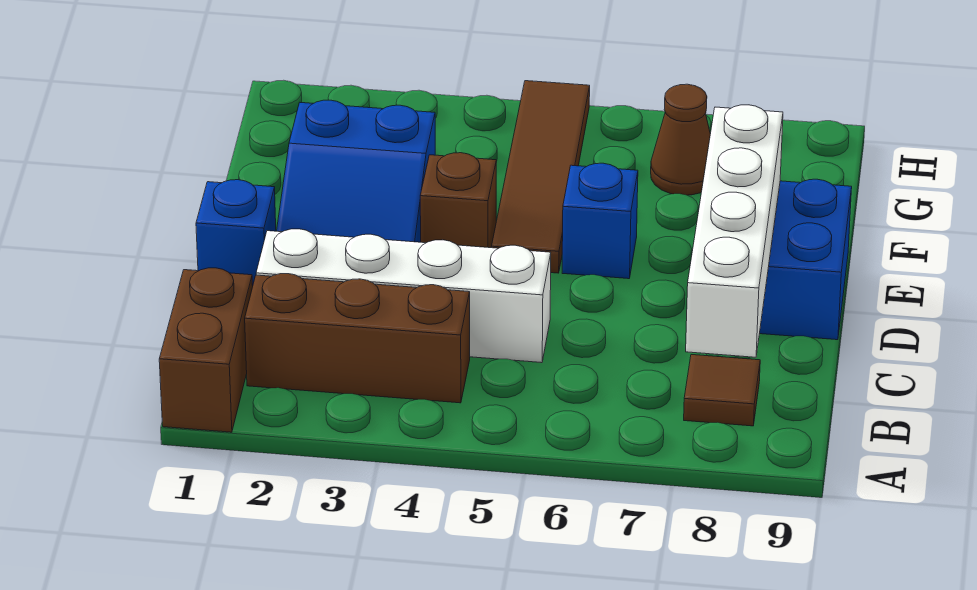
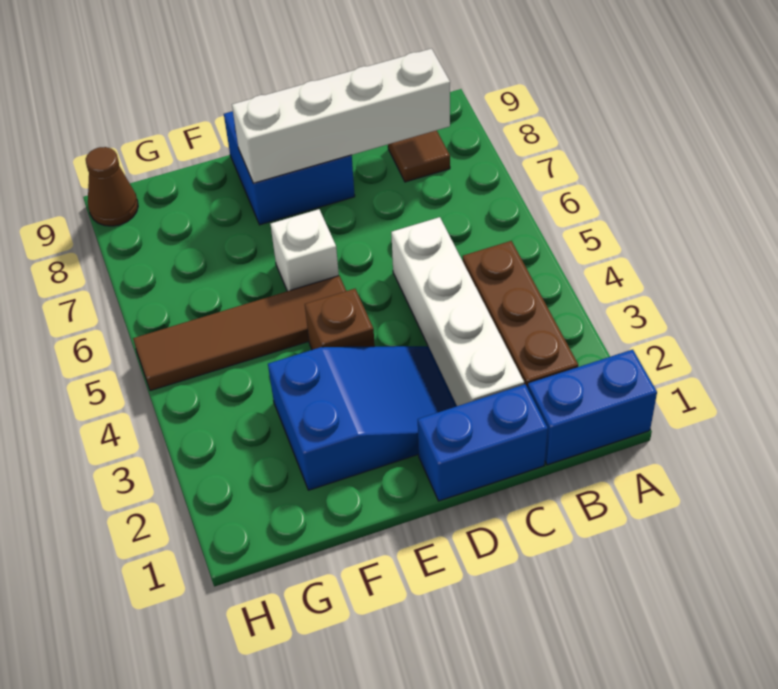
brown brick A1:B1 level 1 -> blue brick A1:B1 level 1
blue brick D1 level 1 -> blue brick C1:D1 level 1
blue brick E6 level 1 -> white brick E6 level 1
brown cone G7 level 1 -> brown cone H9 level 1

